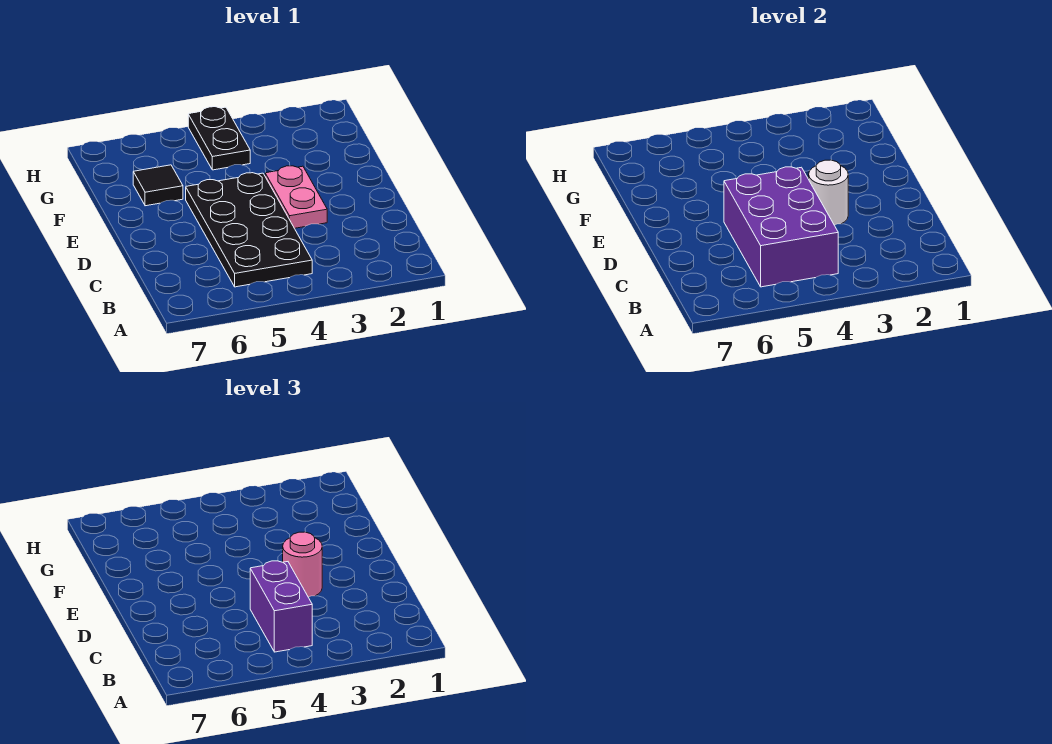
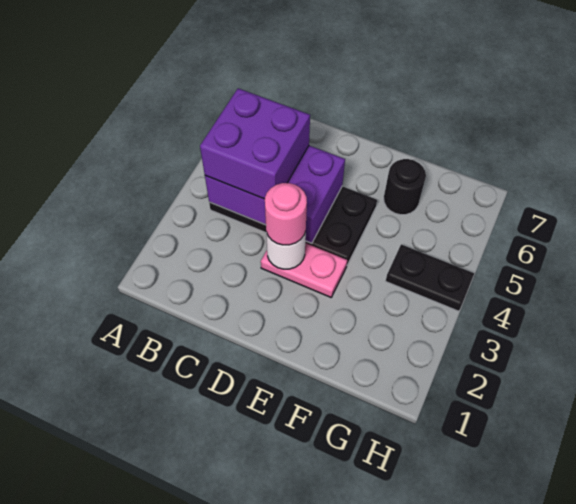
purple brick B4:C4 level 3 -> purple brick B4:C5 level 3
black tile F6 level 1 -> black round brick F6 level 1

